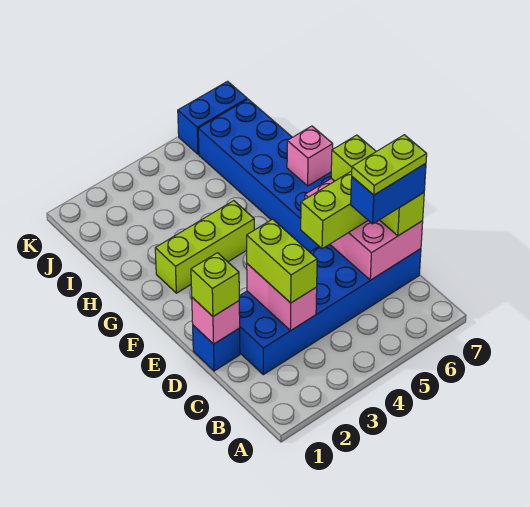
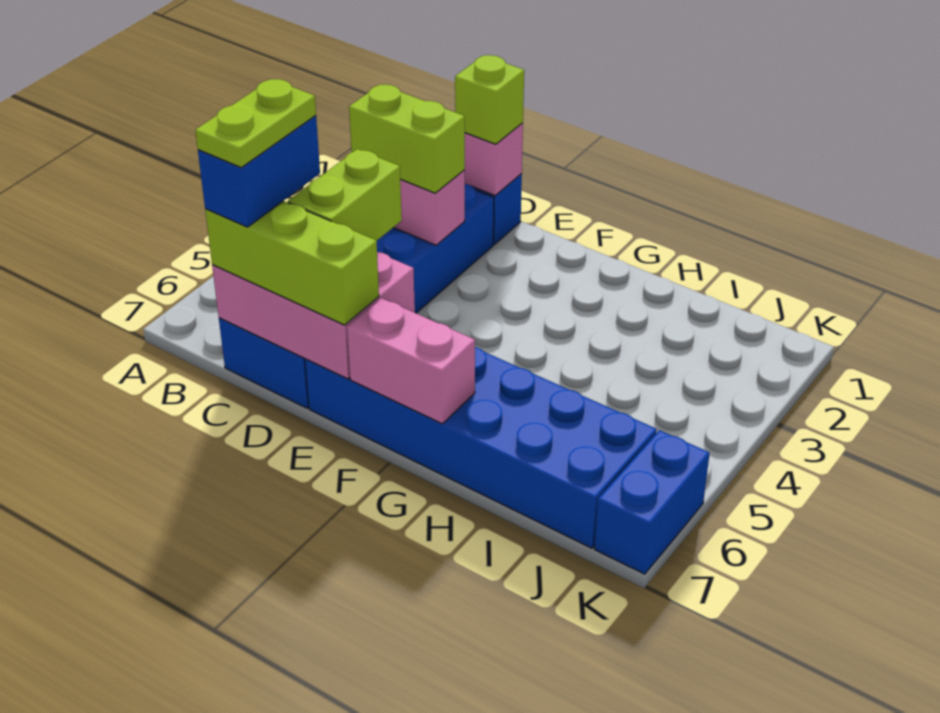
lime brick G2:G4 level 1 -> none
pink brick G7 level 2 -> pink brick F7:G7 level 2

